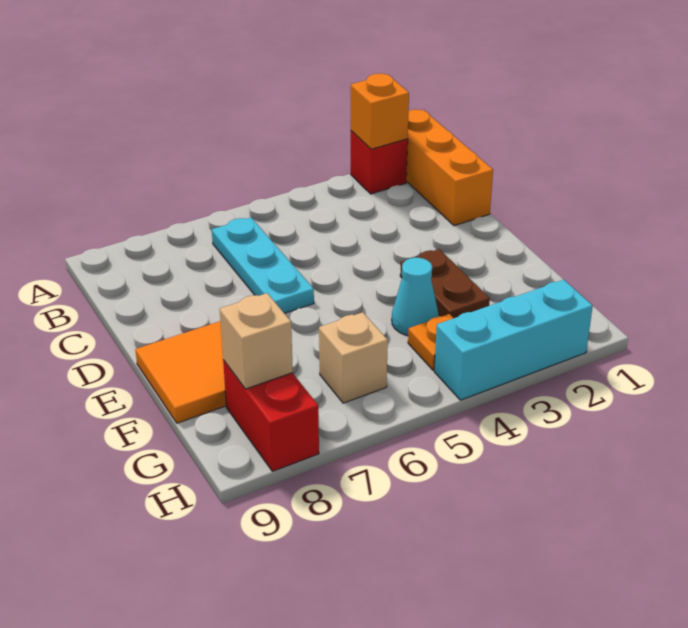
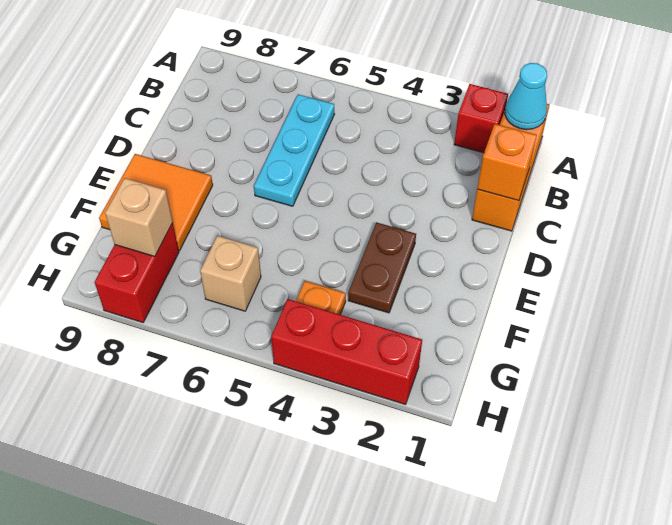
orange brick A2 level 2 -> orange brick C1 level 2
cyan cone F4 level 1 -> cyan cone A1 level 2
cyan brick H2:H4 level 1 -> red brick H2:H4 level 1

